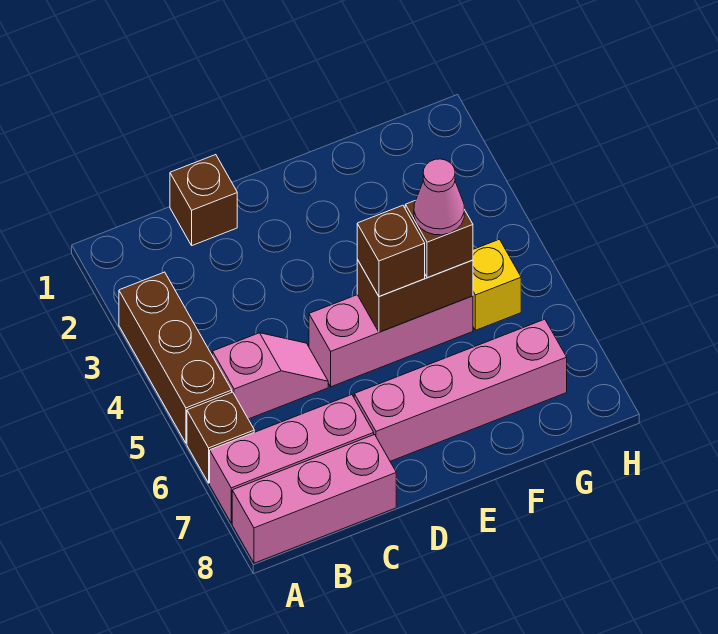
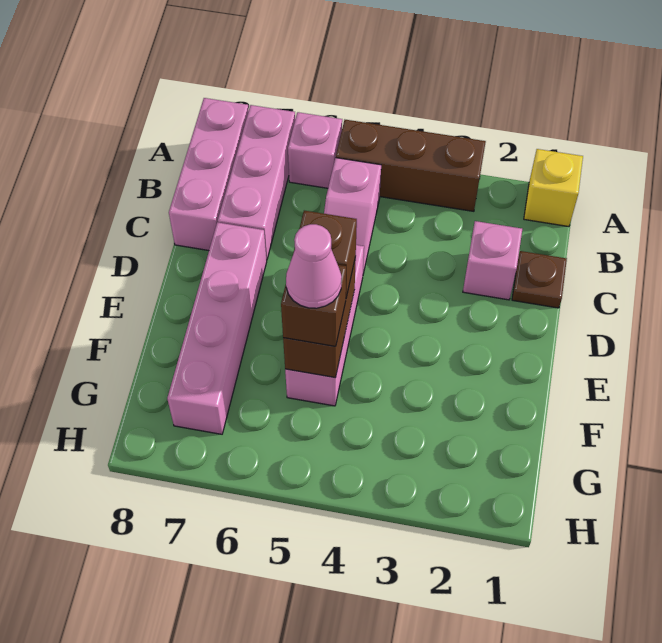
brown brick A6 level 1 -> pink brick A6 level 1
brown brick C1 level 1 -> brown plate C1 level 1
none -> pink brick C2 level 1
yellow brick G5 level 1 -> yellow brick A1 level 1

